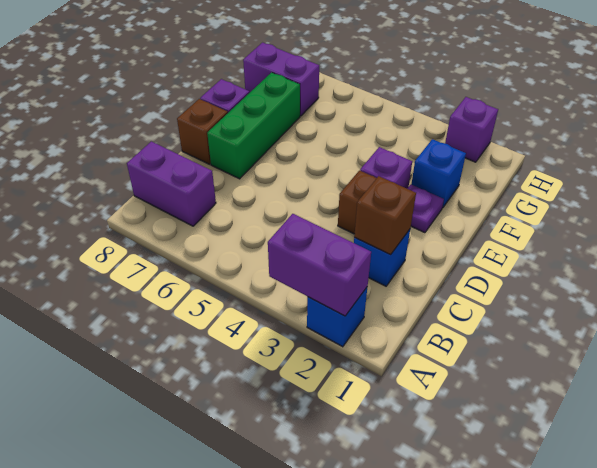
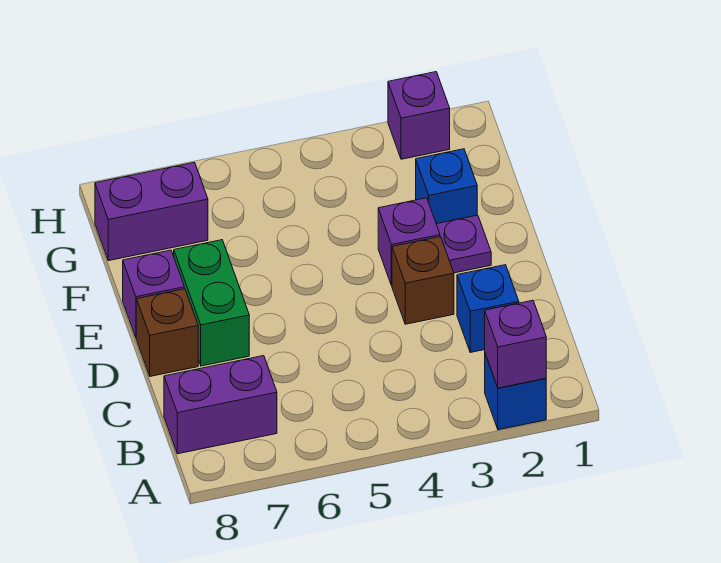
purple brick A2:A3 level 2 -> purple brick A2 level 2
brown brick C2 level 2 -> none
green brick D7:F7 level 1 -> green brick D7:E7 level 1

